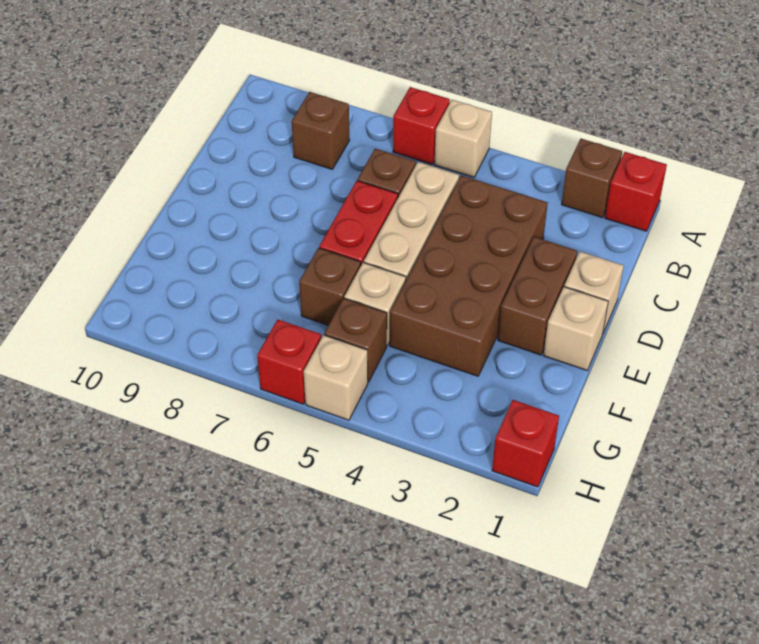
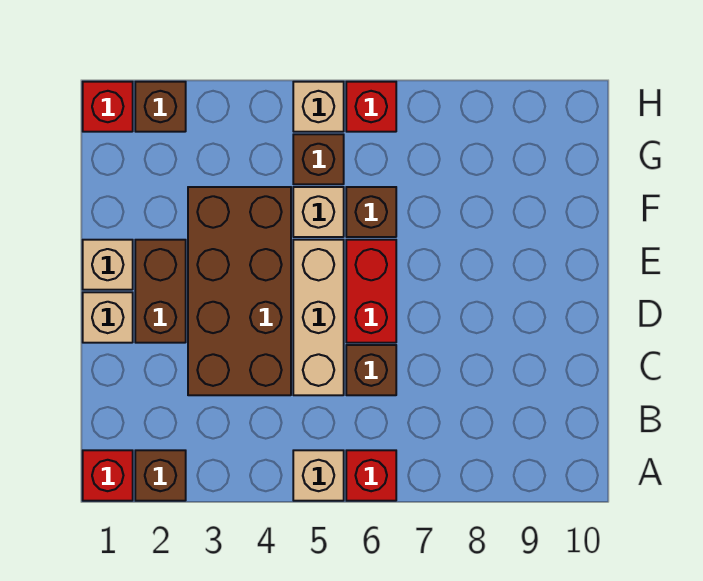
brown brick B8 level 1 -> brown brick H2 level 1

